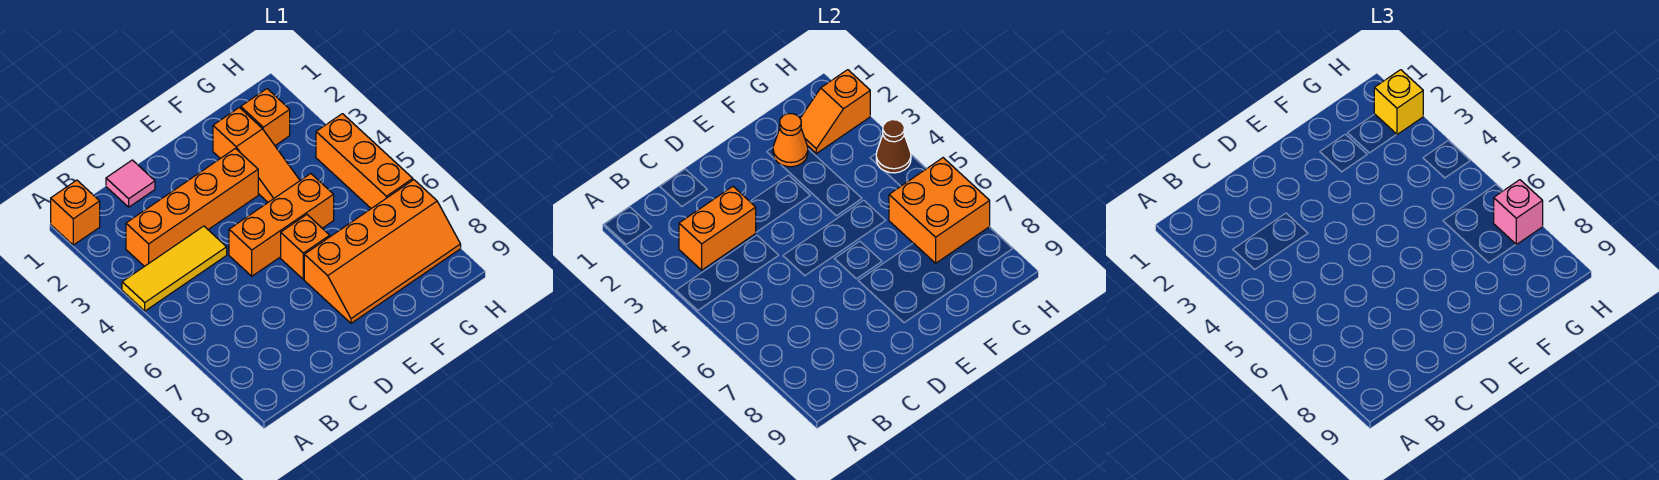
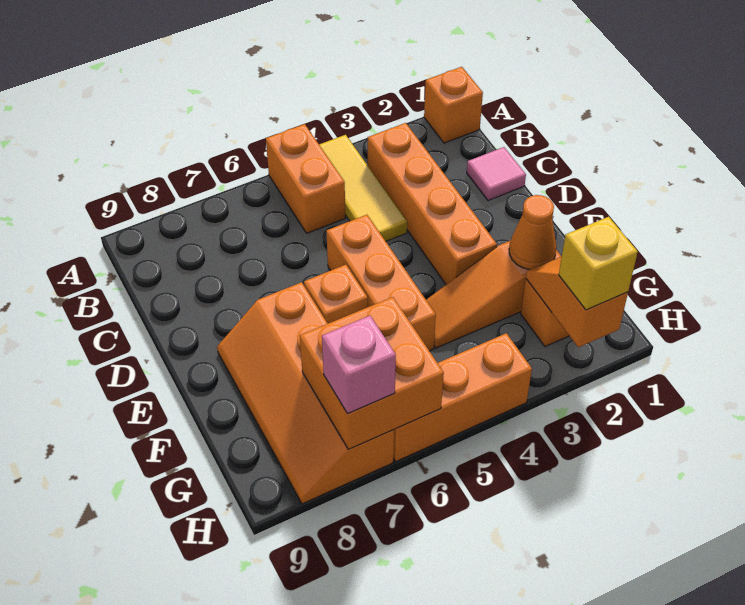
orange brick B3:C3 level 2 -> orange brick A5:B5 level 1
brown cone H4 level 2 -> none

